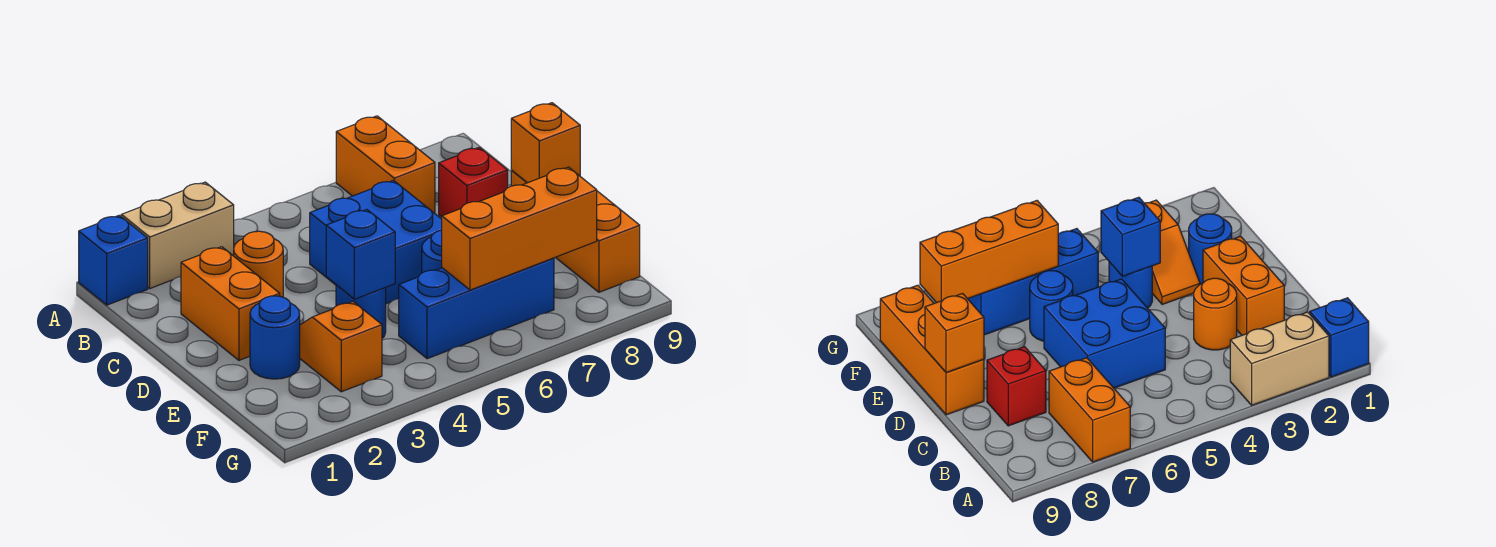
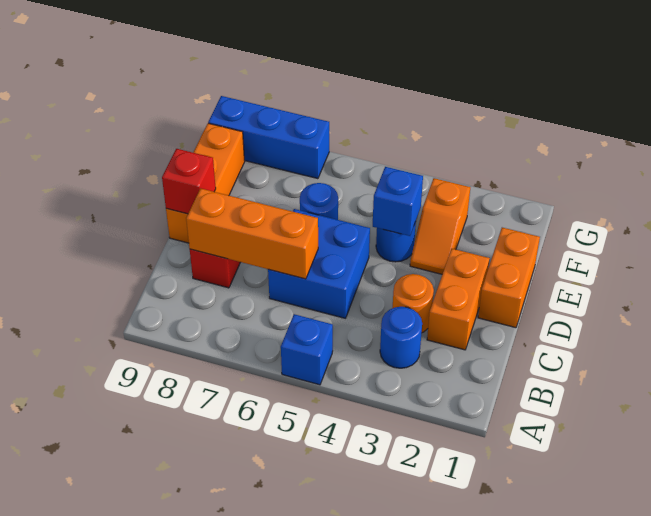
blue brick A1 level 1 -> blue brick A5 level 1
tan brick A2:A3 level 1 -> none
orange brick A7:B7 level 1 -> orange brick D1:E1 level 1
orange brick D9 level 2 -> red brick D9 level 2
blue round brick E2 level 1 -> blue round brick B3 level 1
blue brick F5:F7 level 1 -> blue brick G7:G9 level 1
orange brick F6:F8 level 2 -> orange brick C6:C8 level 2

